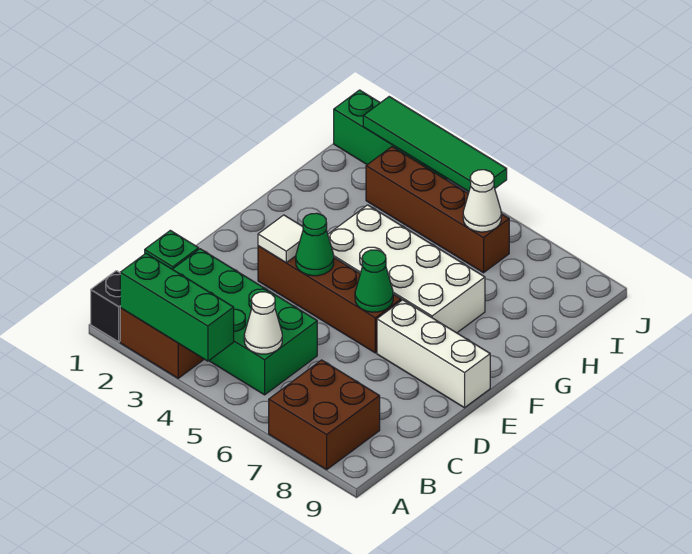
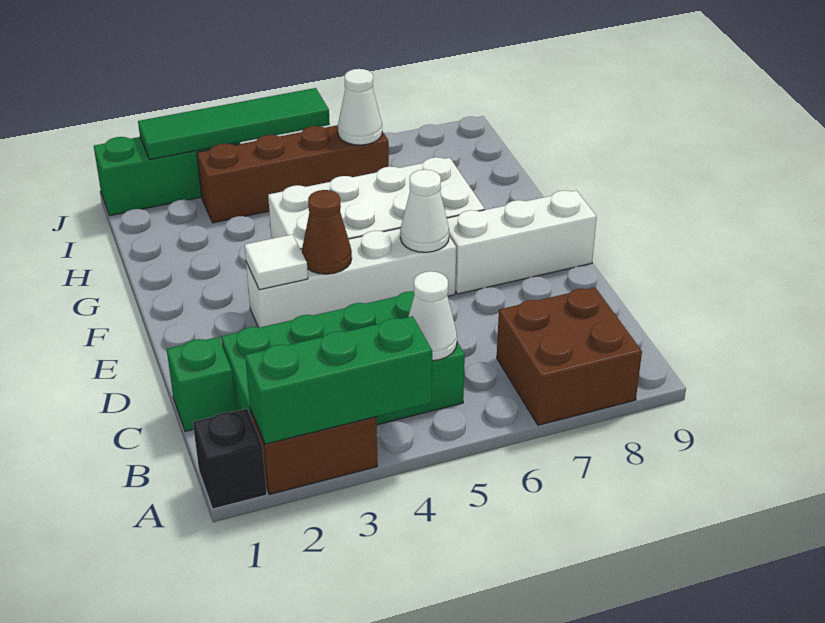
brown brick E3:E6 level 1 -> white brick E3:E6 level 1
green cone E4 level 2 -> brown cone E4 level 2
green cone E6 level 2 -> white cone E6 level 2

